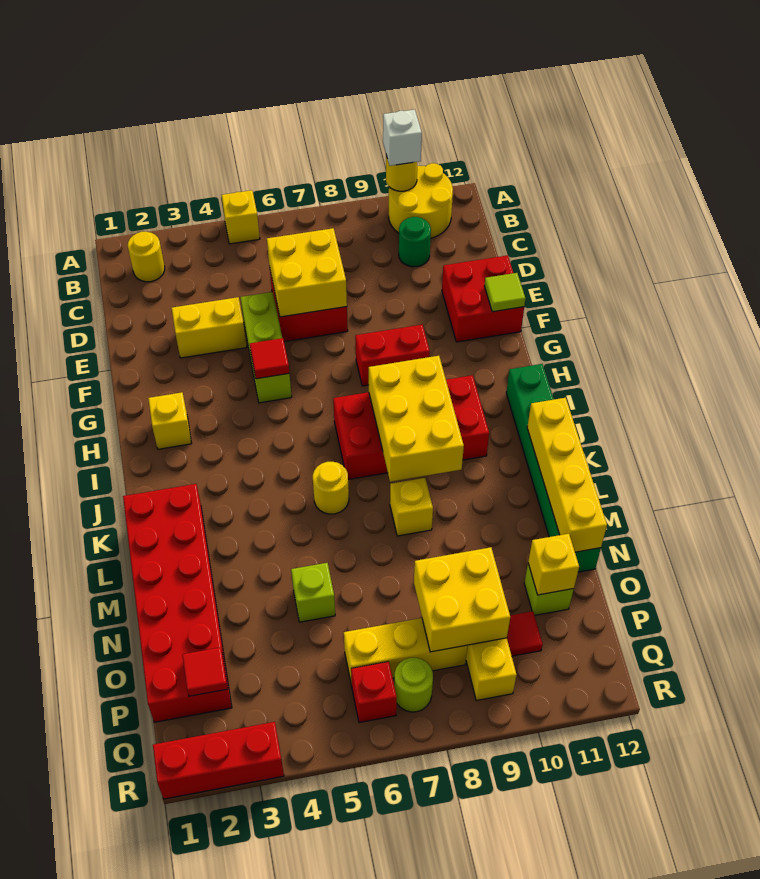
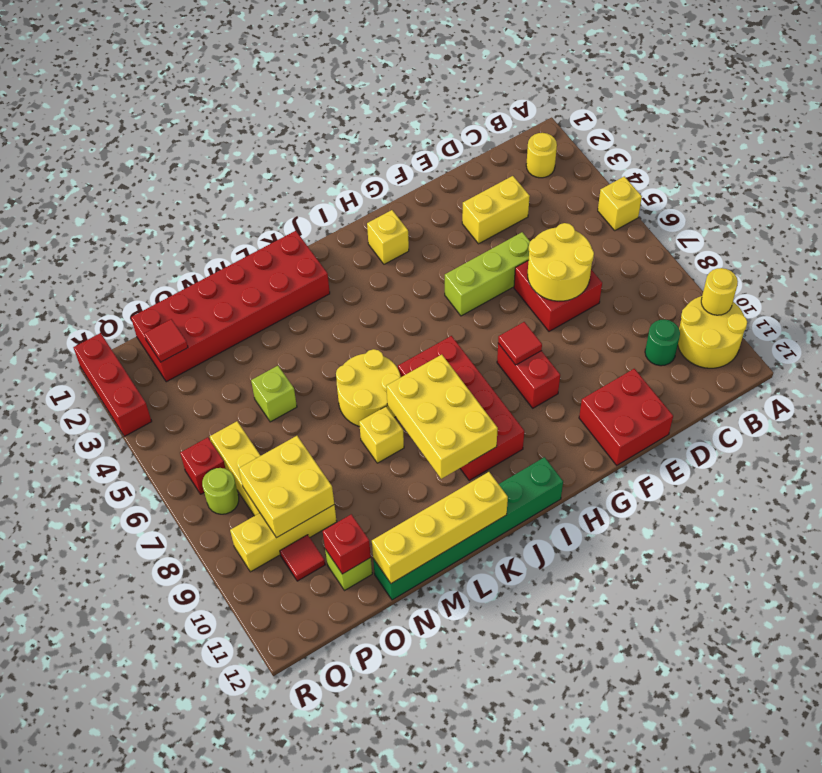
white brick A10 level 3 -> none
yellow brick D6:E7 level 2 -> yellow round brick D6:E7 level 2
yellow brick E3:E4 level 1 -> yellow brick D3:E3 level 1
lime tile F12 level 2 -> none
red tile G5 level 2 -> red tile G8 level 2
yellow brick I8:K9 level 2 -> yellow brick J8:K10 level 2
yellow round brick K6 level 1 -> yellow round brick K6:L7 level 1
yellow brick O11 level 2 -> red brick O11 level 2

